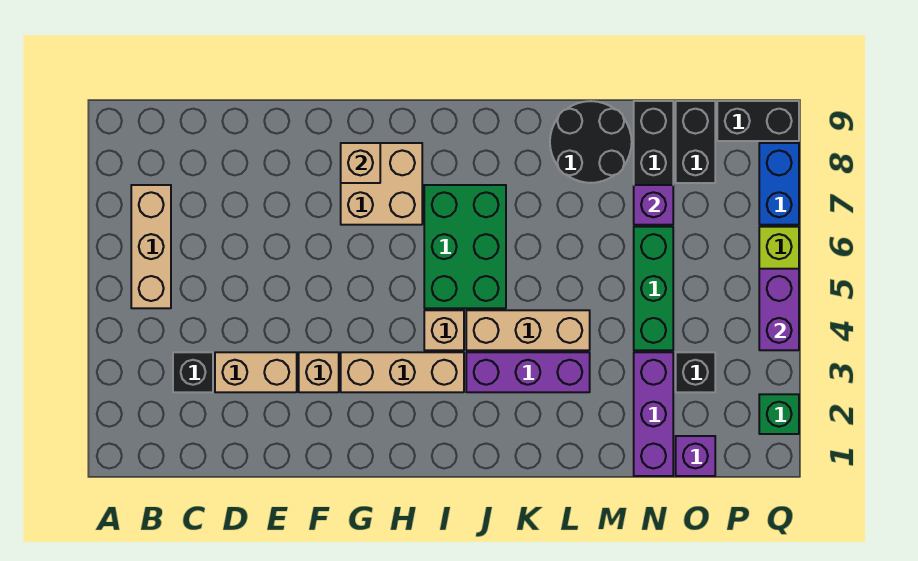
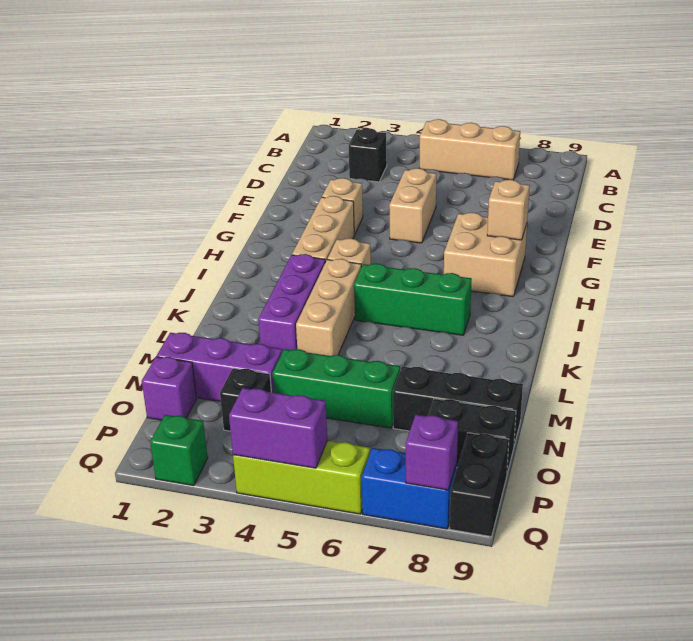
tan brick D3:E3 level 1 -> tan brick E5:F5 level 1
green brick I5:J7 level 1 -> green brick J5:J7 level 1
black round brick L8:M9 level 1 -> none
purple brick N7 level 2 -> purple brick Q8 level 2

